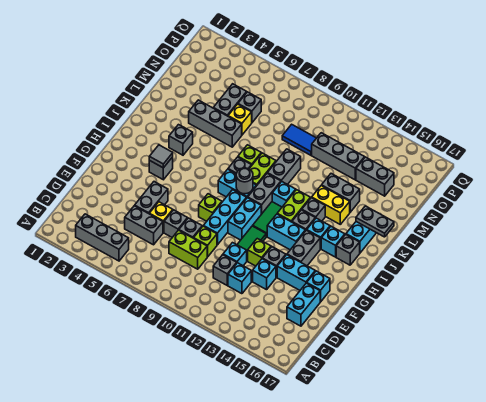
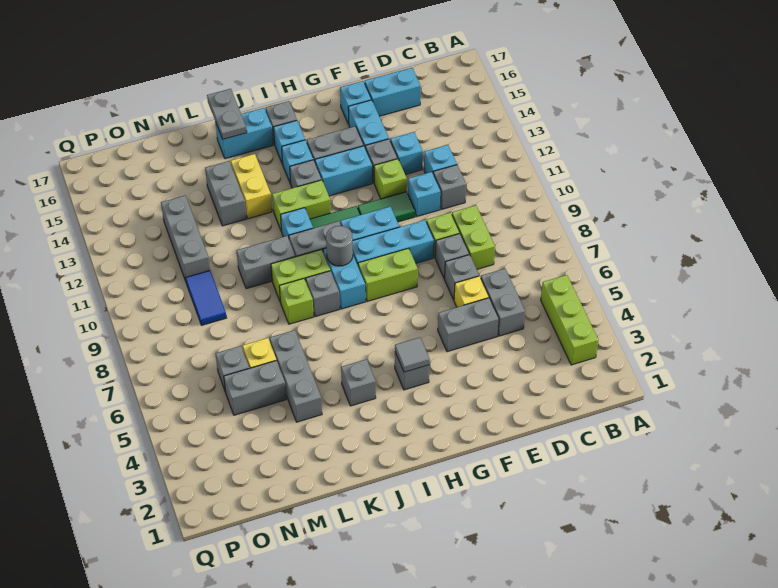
grey brick B3:B5 level 1 -> lime brick B3:B5 level 1
lime brick G8 level 1 -> lime brick G8:H8 level 1
cyan brick H12:H13 level 1 -> cyan brick G13:H13 level 1
grey brick J13 level 1 -> none
grey brick N14:N15 level 1 -> none

